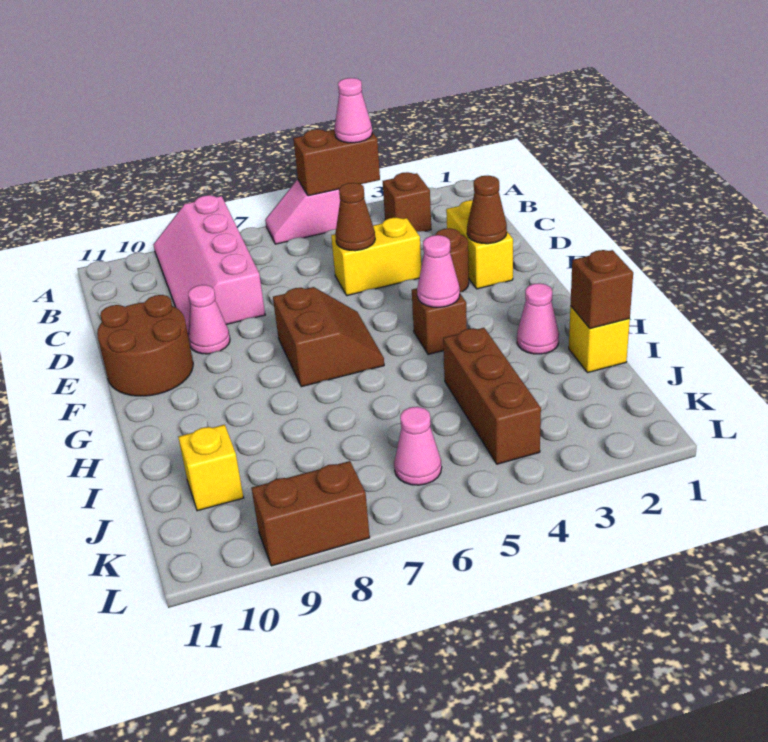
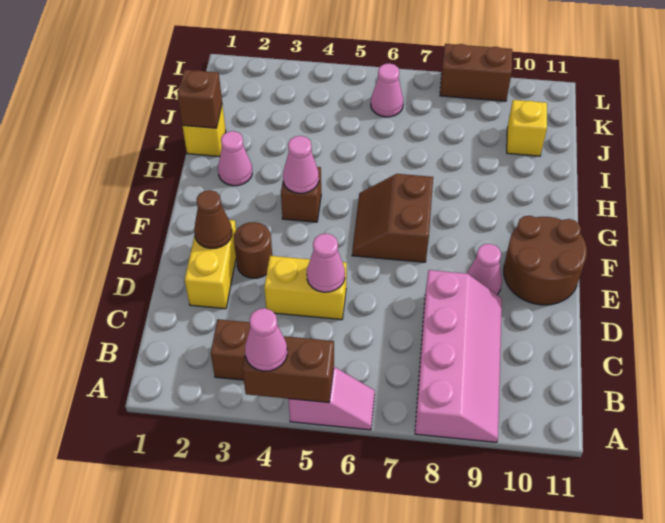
brown cone D5 level 2 -> pink cone D5 level 2
brown brick I4:K4 level 1 -> none

